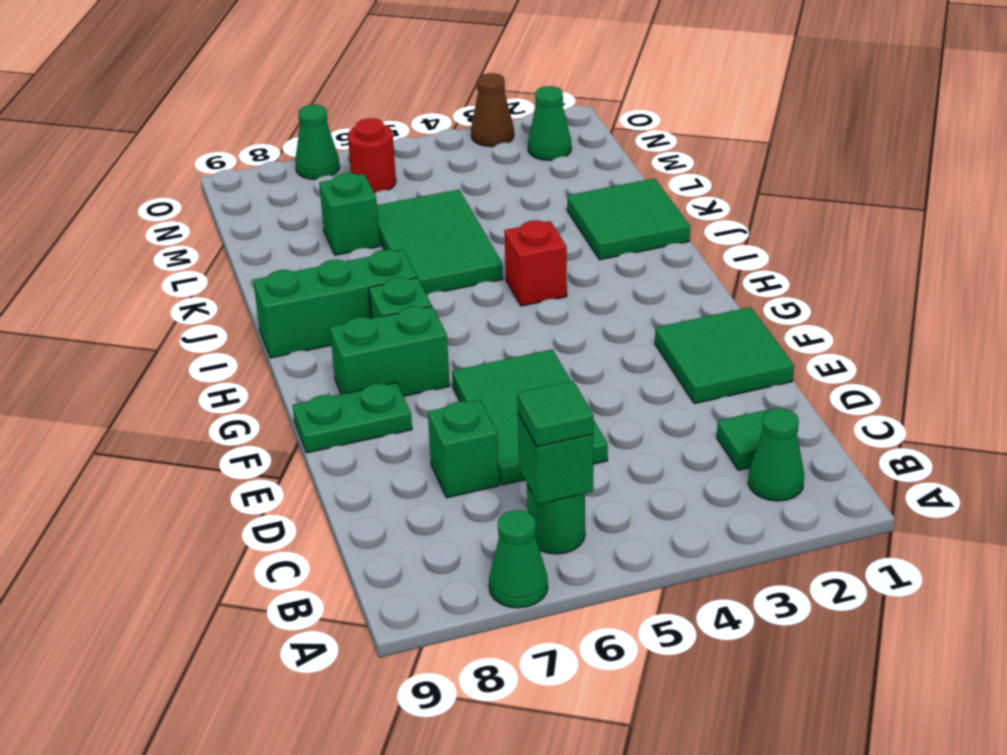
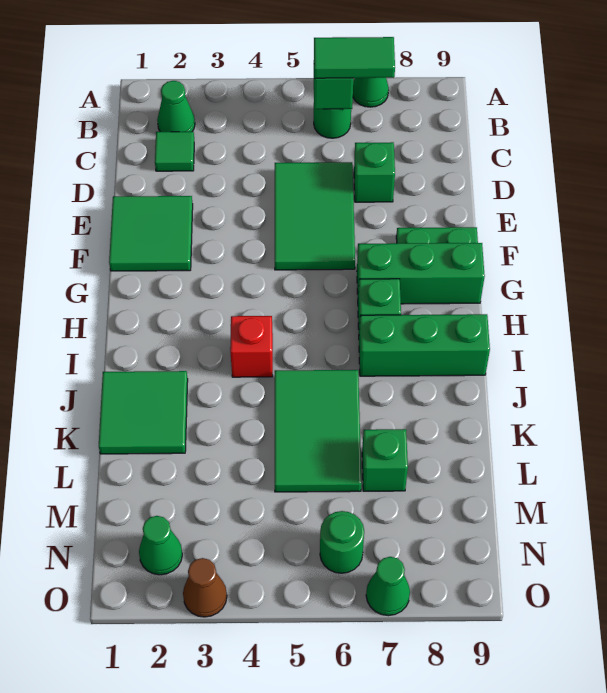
green tile B6 level 3 -> green tile B6:B7 level 3
green brick G7:G8 level 1 -> green brick G7:G9 level 1
red round brick N6 level 1 -> green round brick N6 level 1

